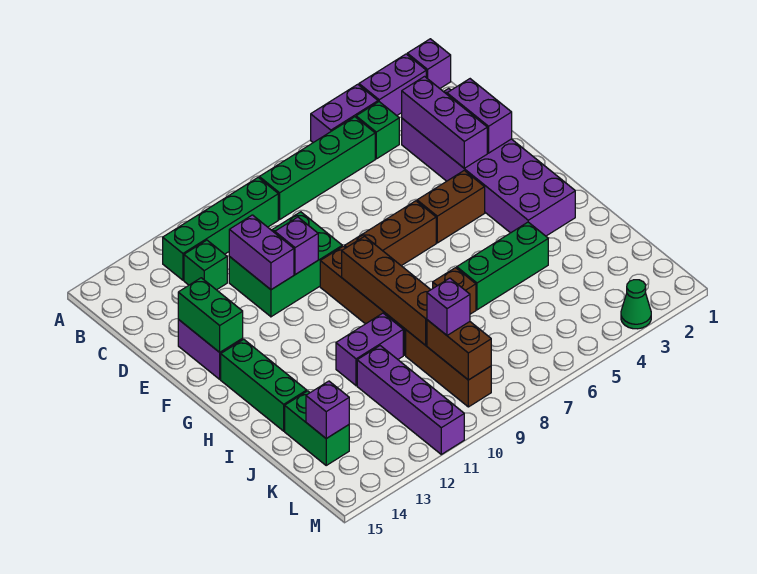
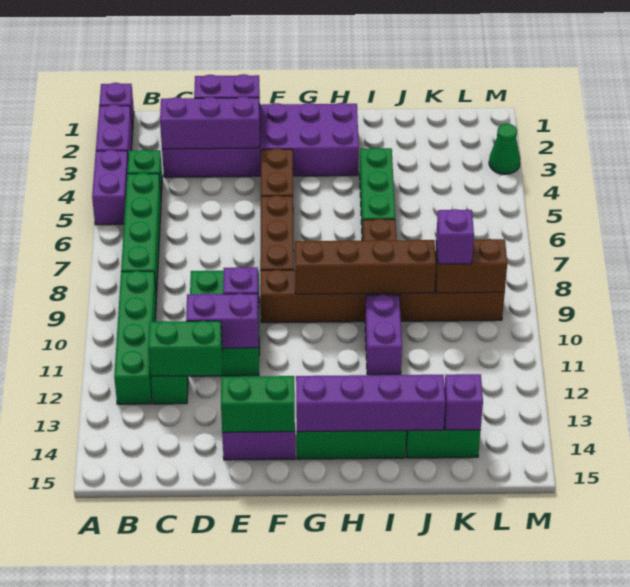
none -> green brick C12:D12 level 2
purple brick J11:M11 level 1 -> purple brick G14:J14 level 2

